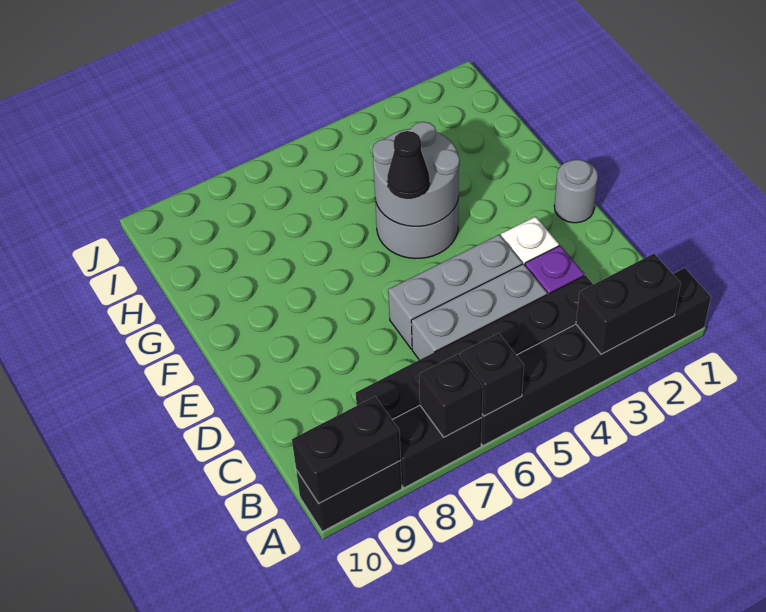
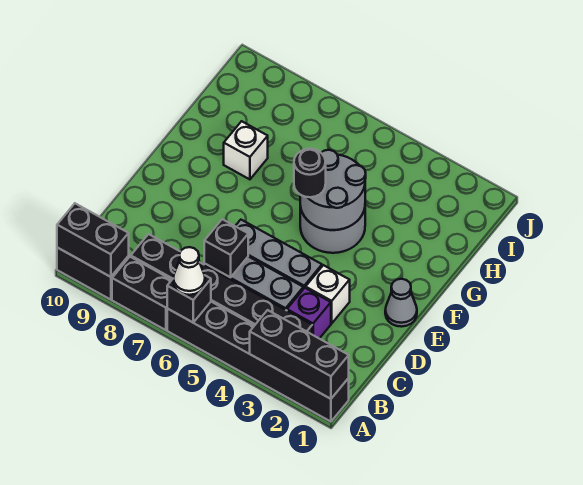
black brick A2:A3 level 2 -> black brick A1:A3 level 2
none -> white cone A6 level 3
black brick A7 level 2 -> black brick C6 level 2
grey round brick E1 level 1 -> grey cone E1 level 1
black cone F5 level 3 -> black round brick F5 level 3
none -> white brick G8 level 1

